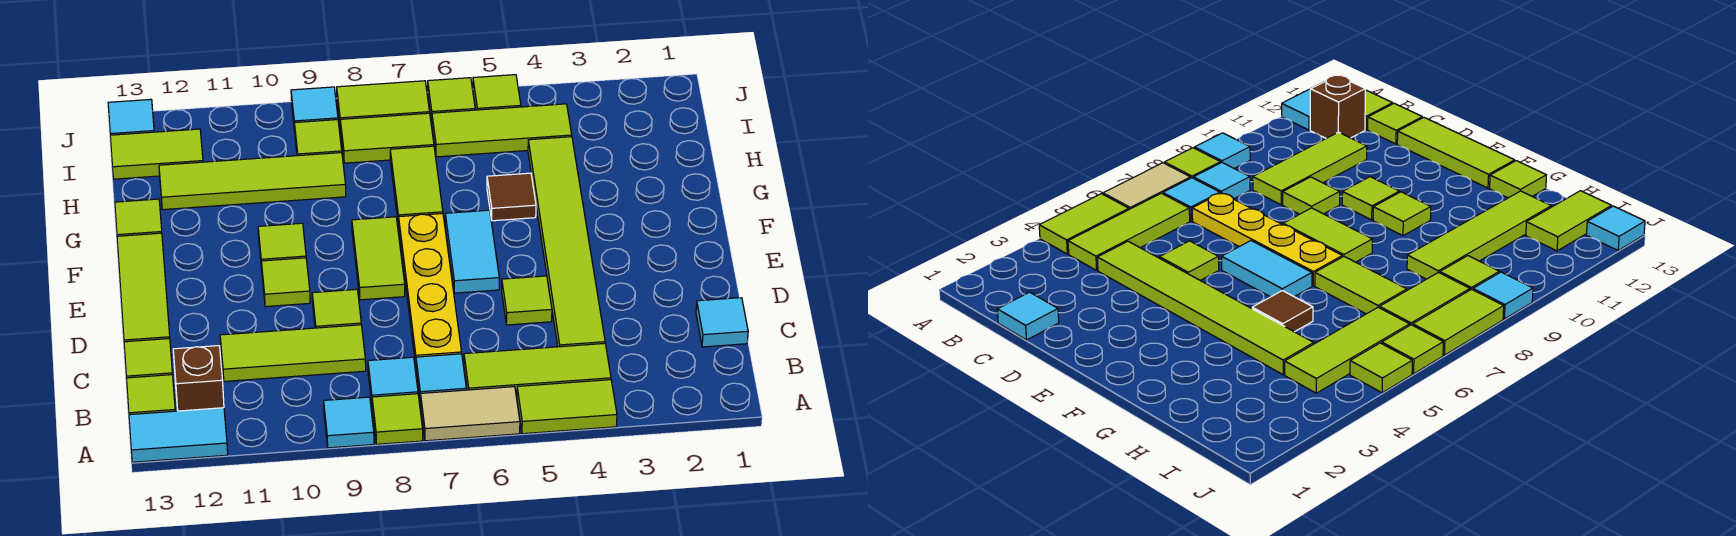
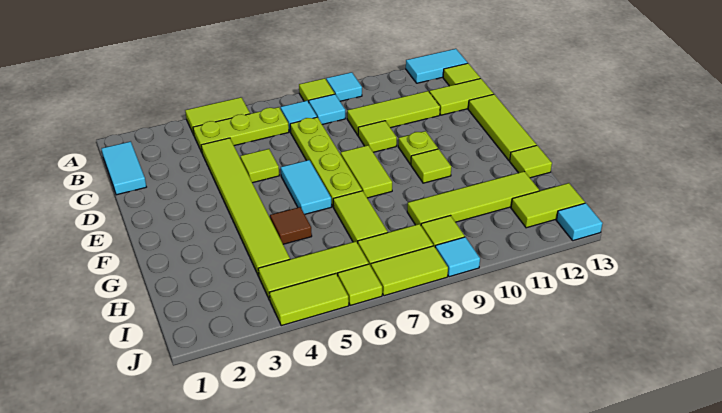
tan tile A6:A7 level 1 -> none
lime tile B4:B6 level 1 -> lime plate B4:B6 level 1
brown brick B12 level 1 -> none
cyan tile C1 level 1 -> cyan tile B1:C1 level 1
yellow plate C7:F7 level 1 -> lime plate C7:F7 level 1
lime tile C13 level 1 -> lime tile C12:C13 level 1
lime tile E10 level 1 -> lime plate E10 level 1
lime tile J5 level 1 -> lime tile J4:J5 level 1

